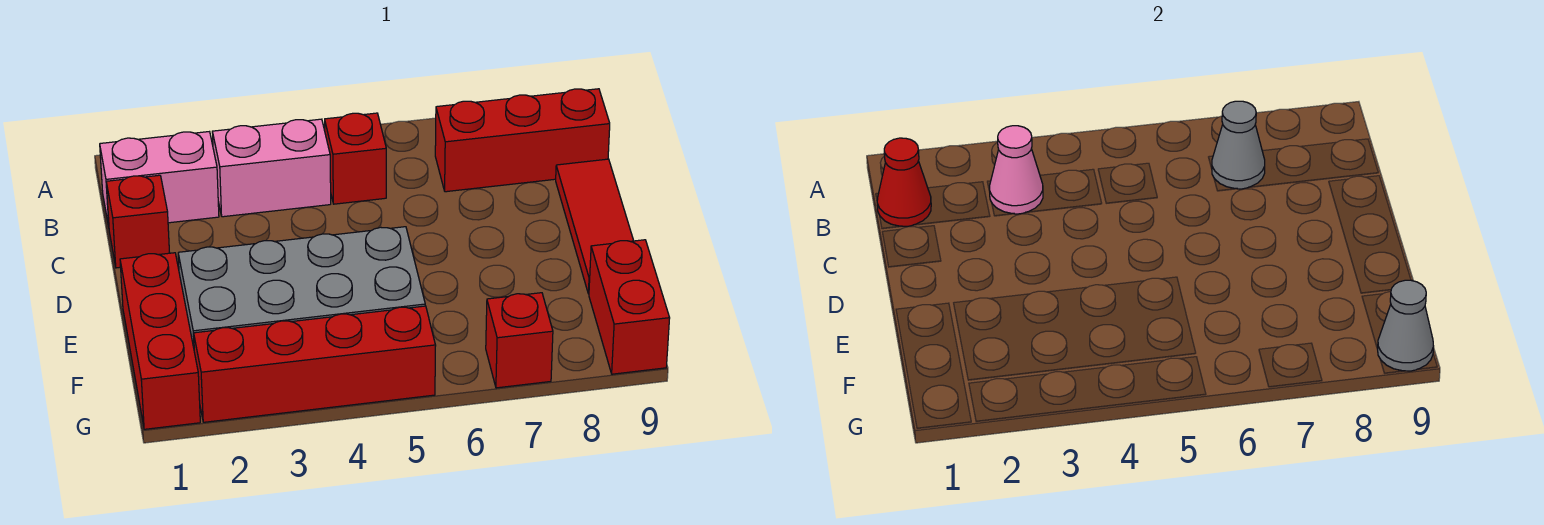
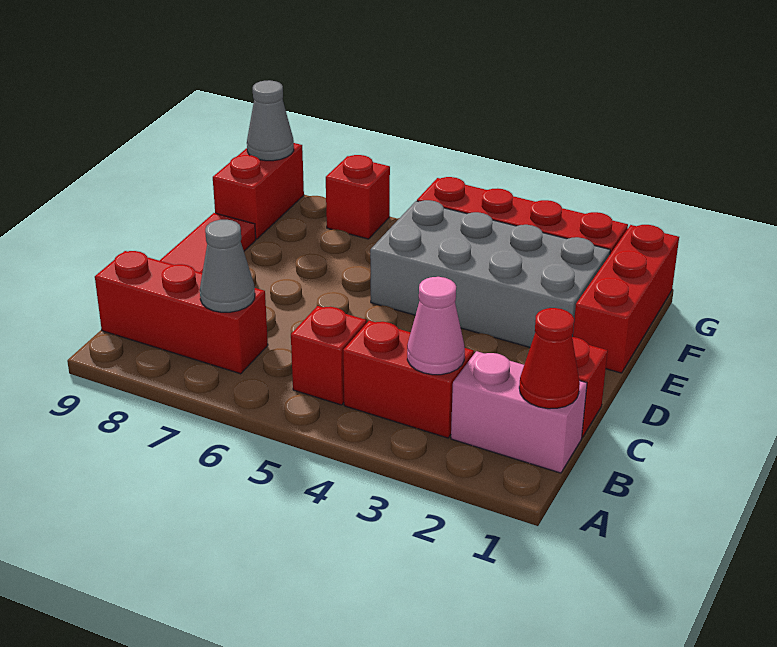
pink brick B3:B4 level 1 -> red brick B3:B4 level 1

